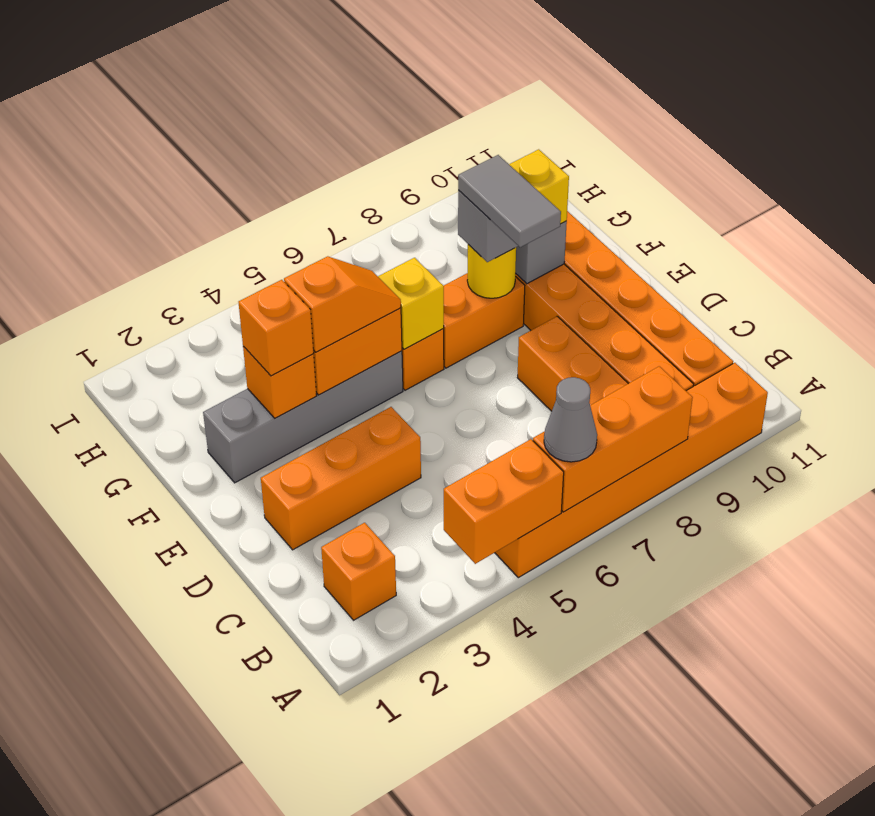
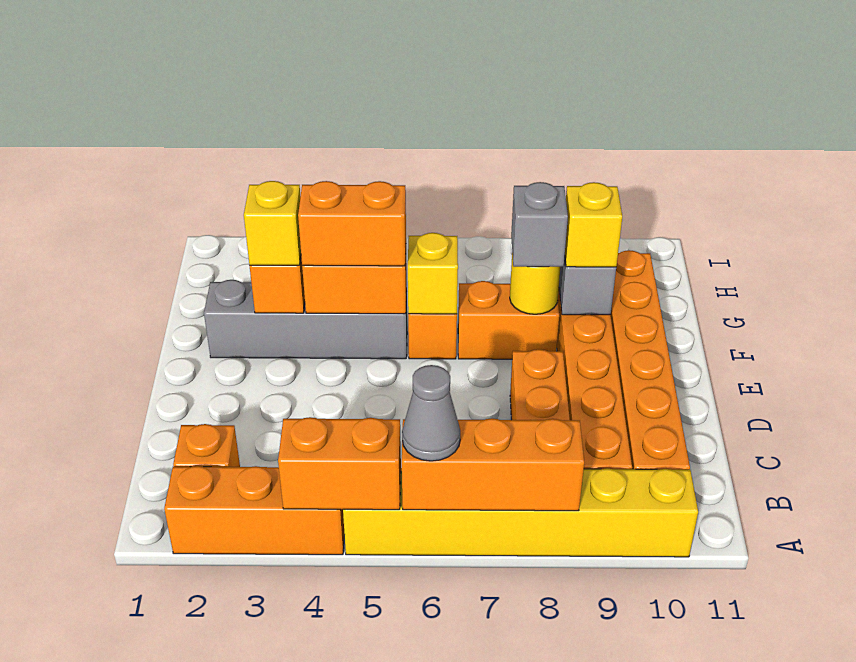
orange brick A5:A10 level 1 -> yellow brick A5:A10 level 1
orange brick D2:D4 level 1 -> orange brick A2:A4 level 1
grey tile E8:F8 level 4 -> none
orange brick F3 level 3 -> yellow brick F3 level 3
orange slope F4:F5 level 3 top 4 -> orange brick F4:F5 level 3

